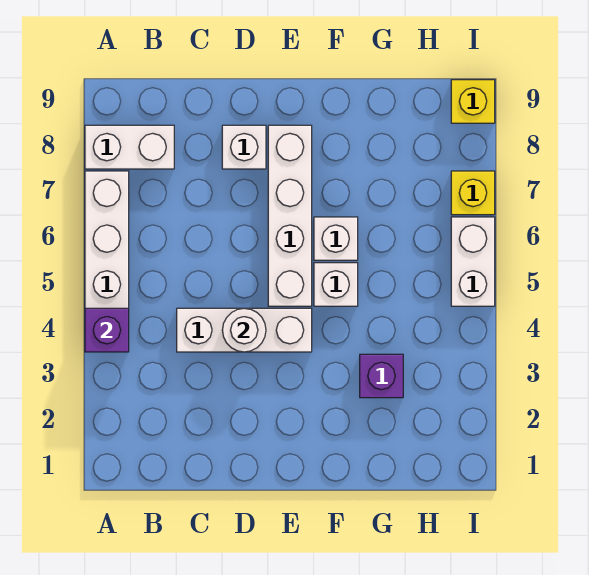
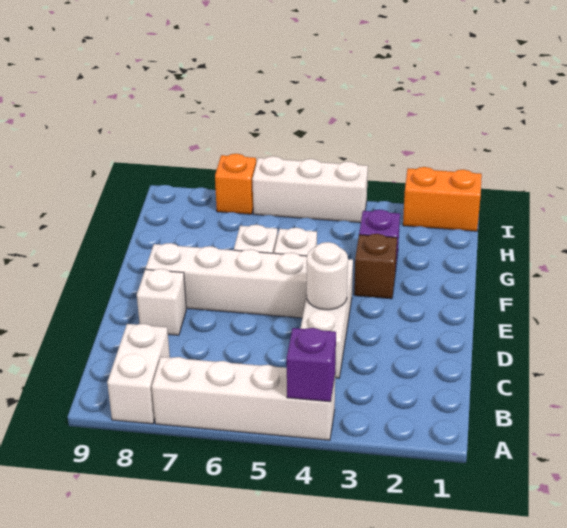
none -> brown brick F3 level 1
none -> orange brick I1:I2 level 1
white brick I5:I6 level 1 -> white brick I4:I6 level 1
yellow brick I7 level 1 -> orange brick I7 level 1
yellow brick I9 level 1 -> none

